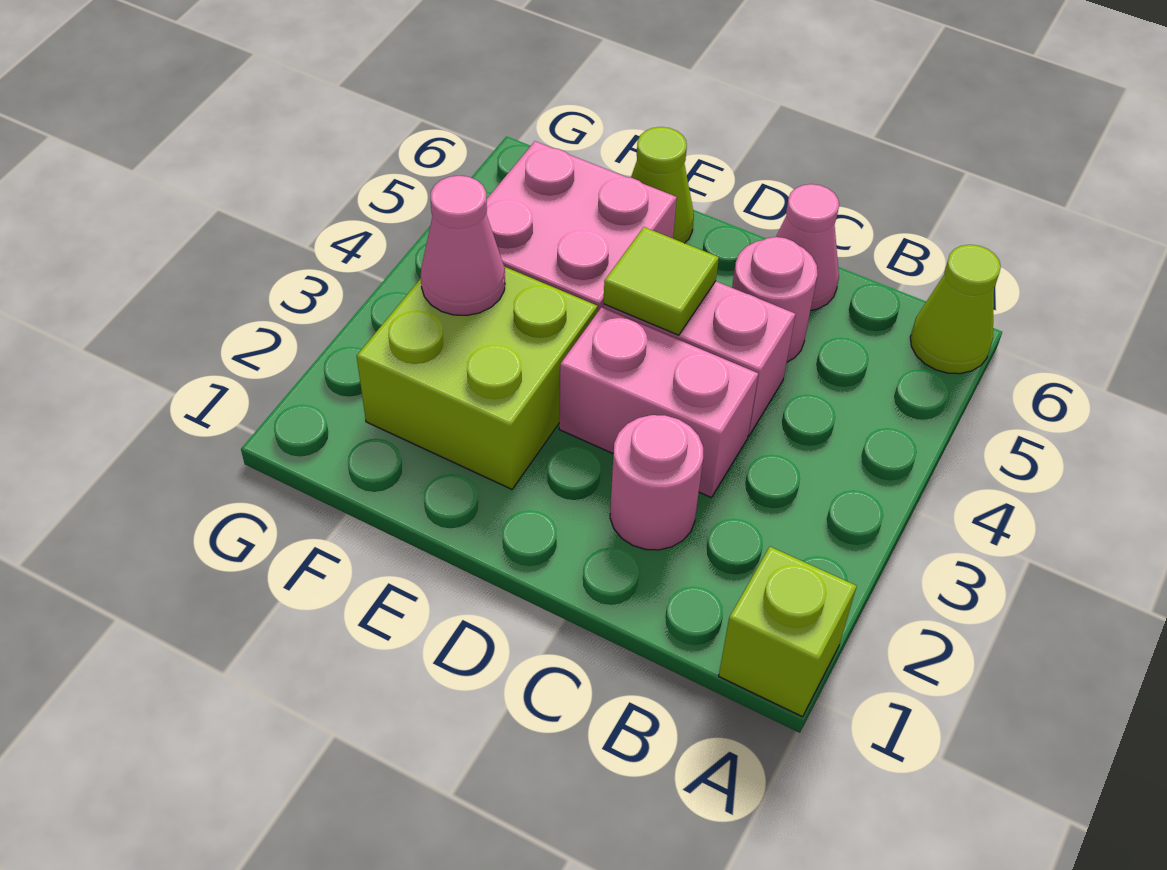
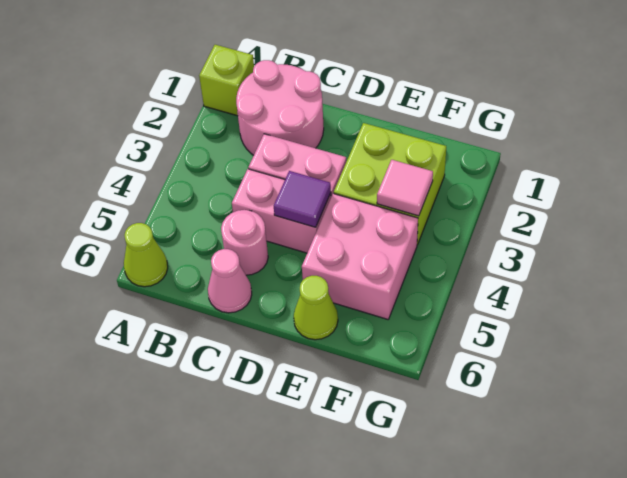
pink round brick C2 level 1 -> pink round brick B1:C2 level 1
lime tile D4 level 2 -> purple tile D4 level 2
pink cone F3 level 2 -> pink tile F3 level 2

